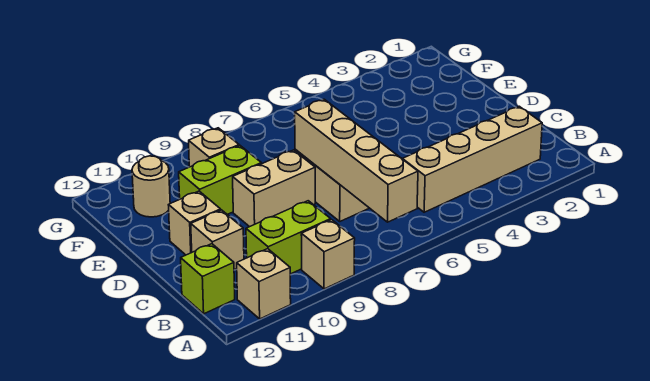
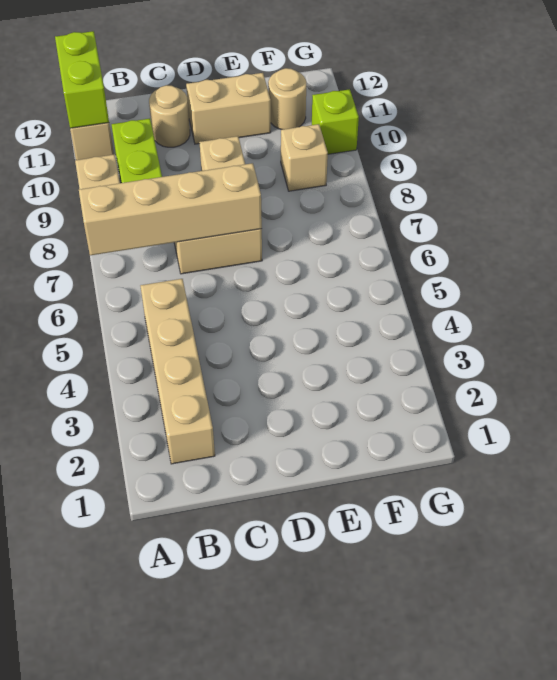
lime brick B12 level 1 -> lime brick G10 level 1
tan brick C11 level 1 -> tan round brick C11 level 1
tan brick D11 level 1 -> tan brick D11:E11 level 1
lime brick E9:E10 level 1 -> lime brick A11:A12 level 2

